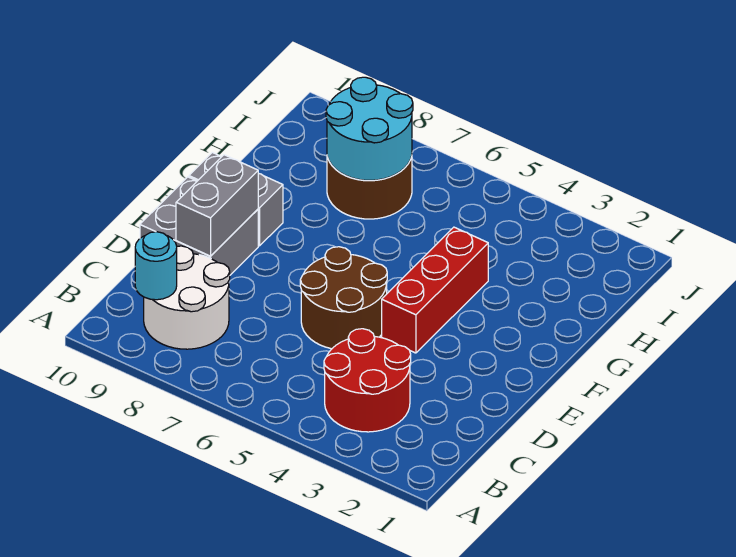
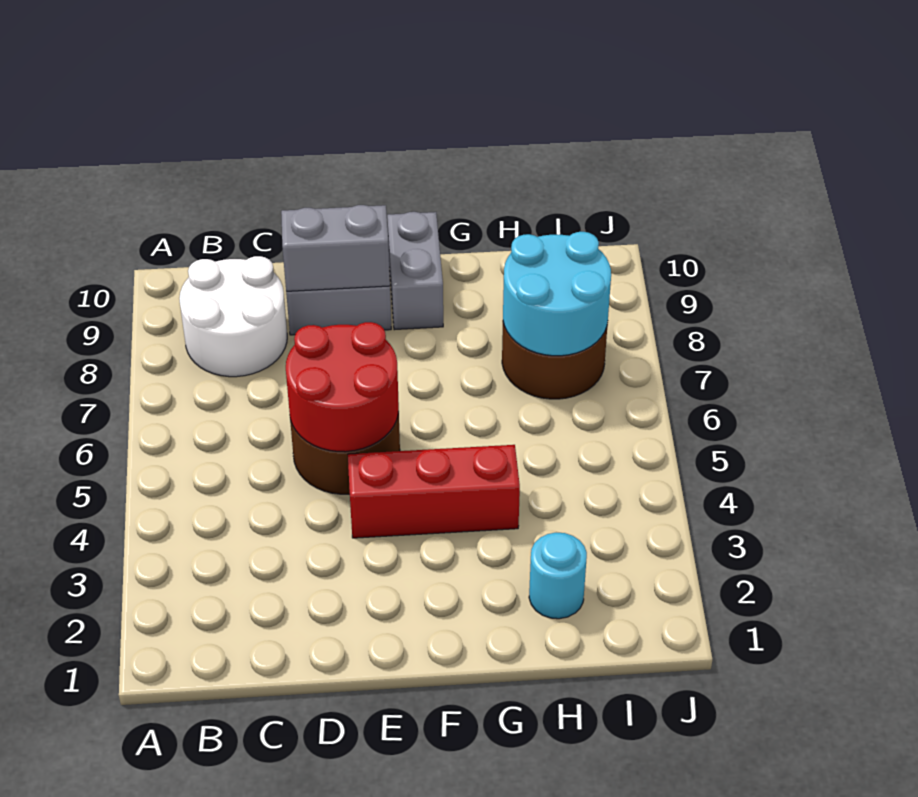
red round brick B3:C4 level 1 -> red round brick D5:E6 level 2
cyan round brick B9 level 2 -> cyan round brick H2 level 1

